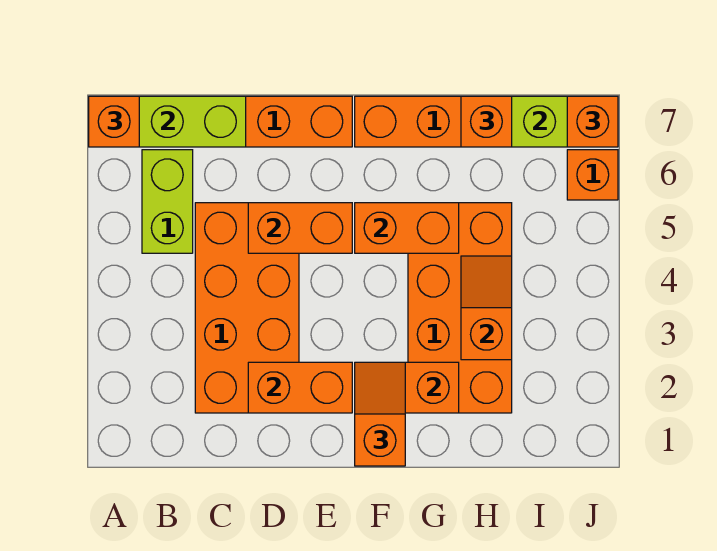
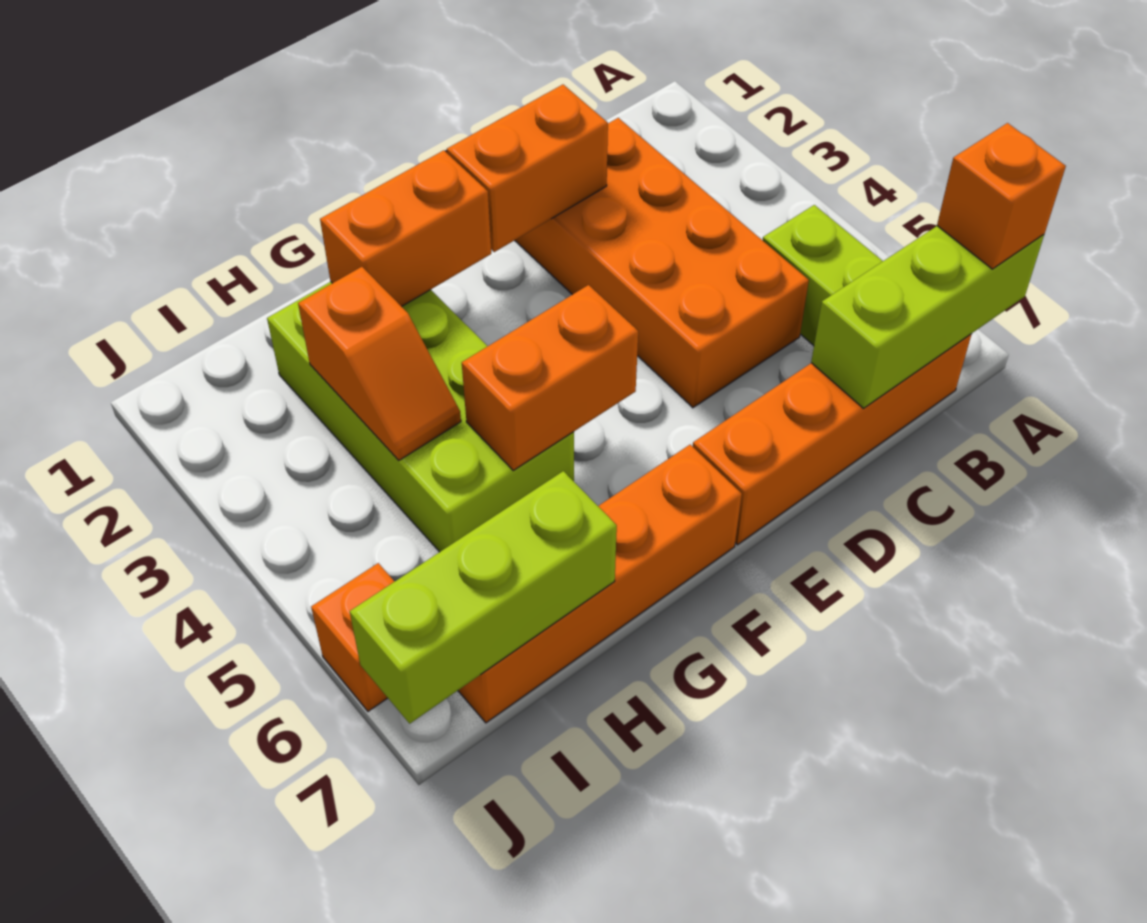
orange brick D5:E5 level 2 -> none
orange slope F1:F2 level 3 top 1 -> none
orange brick G2:H5 level 1 -> lime brick G2:H5 level 1
orange brick H7 level 3 -> none
orange brick J7 level 3 -> none

